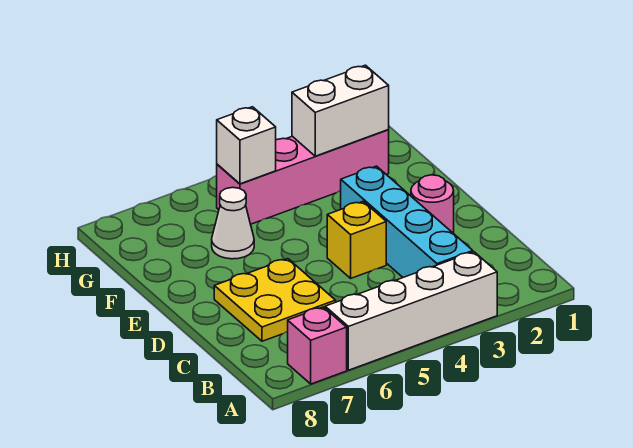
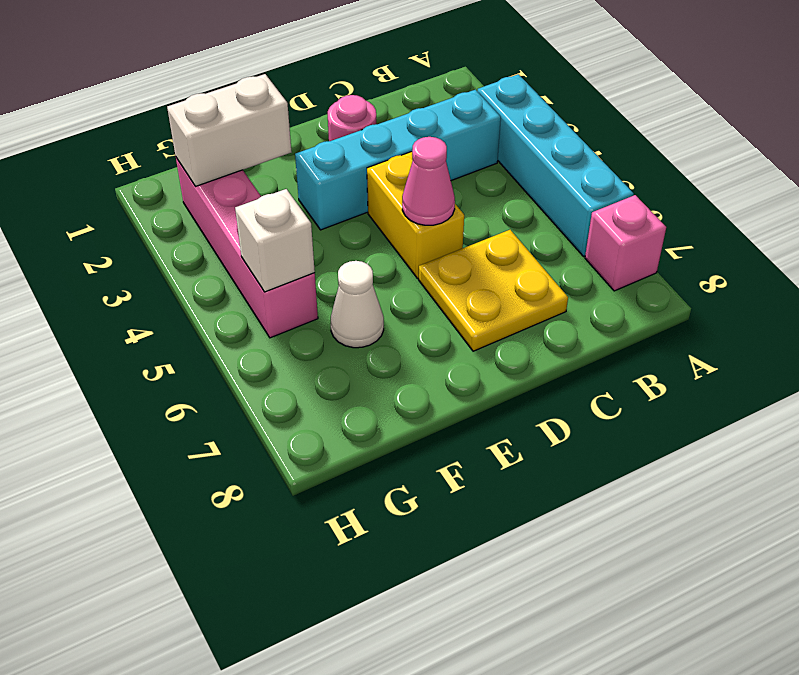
white brick A3:A6 level 1 -> cyan brick A3:A6 level 1
yellow brick D4 level 1 -> yellow brick D4:D5 level 1
none -> pink cone D5 level 2
white brick G2:G3 level 2 -> white brick F2:G2 level 2

